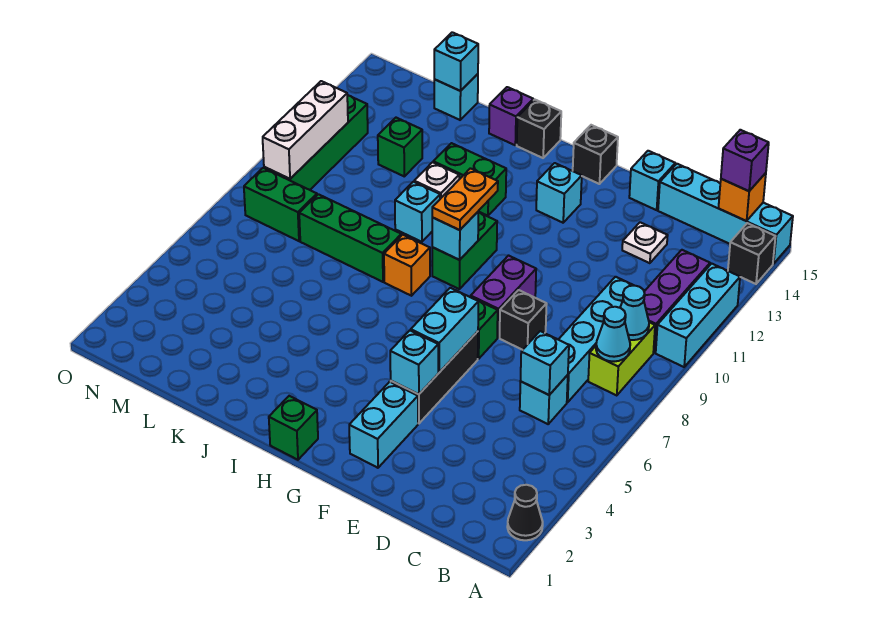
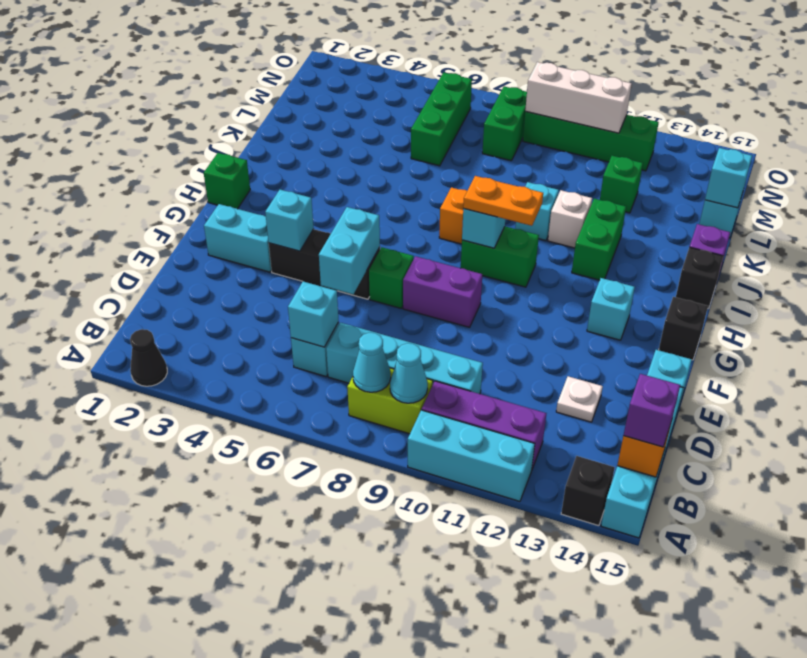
black brick E8 level 1 -> none
cyan brick F5:F6 level 2 -> cyan brick E6:F6 level 2
green brick J8:L8 level 1 -> green brick L6:N6 level 1

